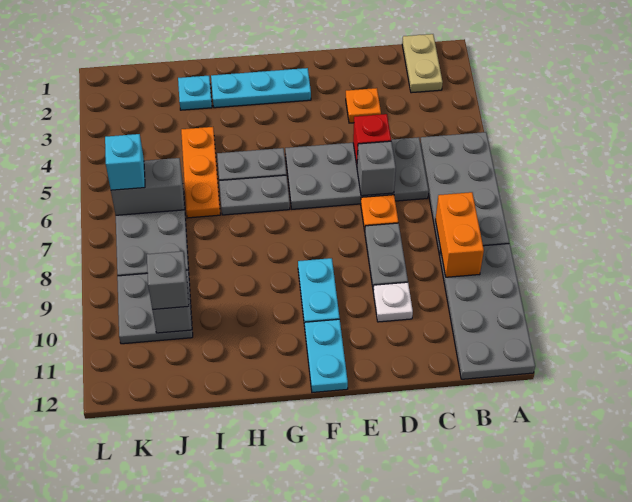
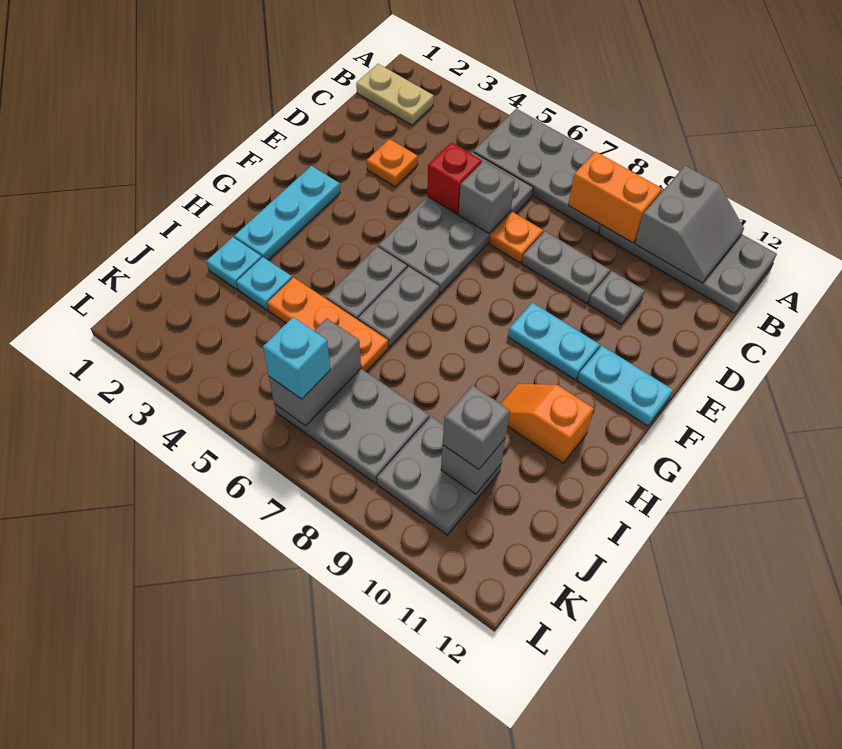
none -> grey slope A10:B11 level 2 top 10
white plate D10 level 1 -> grey plate D10 level 1
none -> orange slope H10:H11 level 1 top 11
none -> cyan plate I3 level 1

